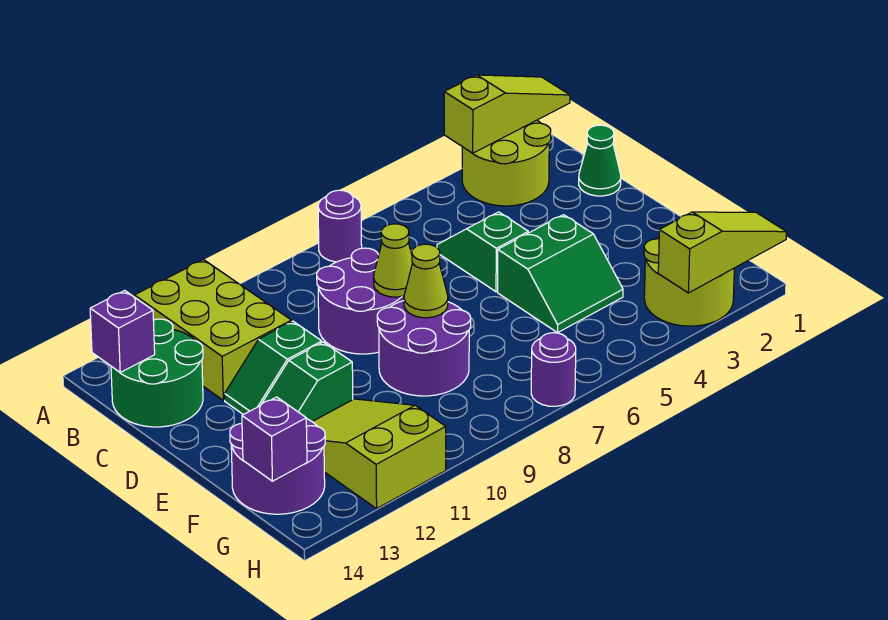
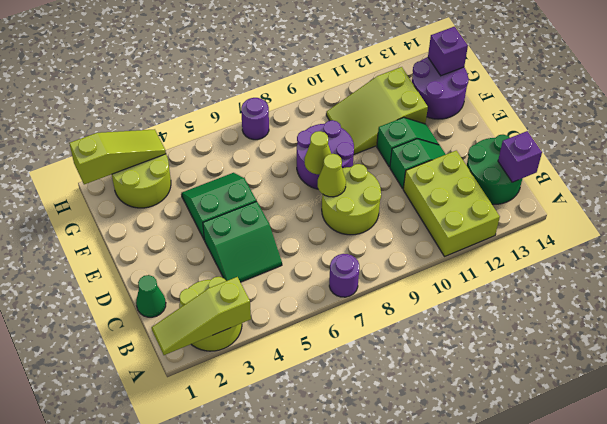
green slope C5:D5 level 1 top D -> green slope C4:D5 level 1 top D
purple round brick C8:D9 level 1 -> lime round brick C8:D9 level 1
lime slope F11:H12 level 1 top H -> lime slope F10:G12 level 1 top 12
lime slope H1:H3 level 2 top 3 -> lime slope H1:H3 level 2 top 1

